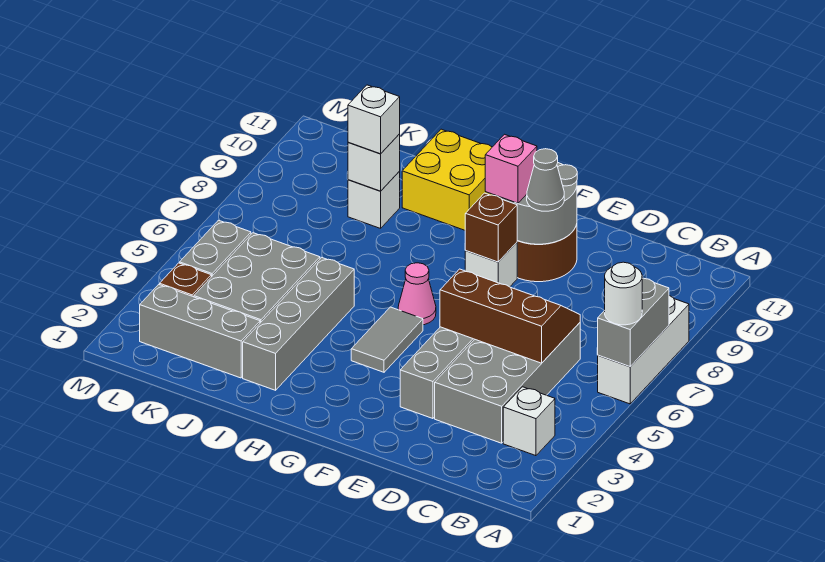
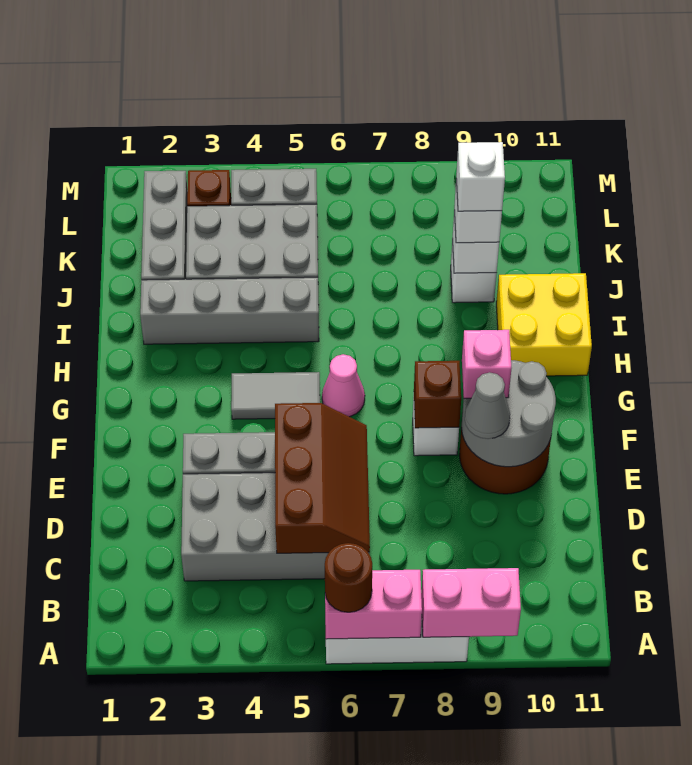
grey brick A6:A7 level 2 -> pink brick A6:A7 level 2
white round brick A6 level 3 -> brown round brick A6 level 3
none -> pink brick A8:A9 level 2
white brick B3 level 1 -> white brick J9 level 4

